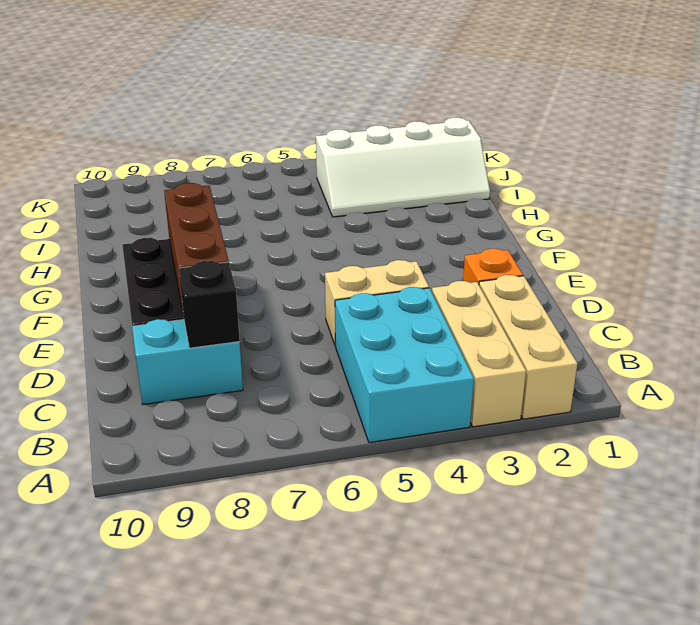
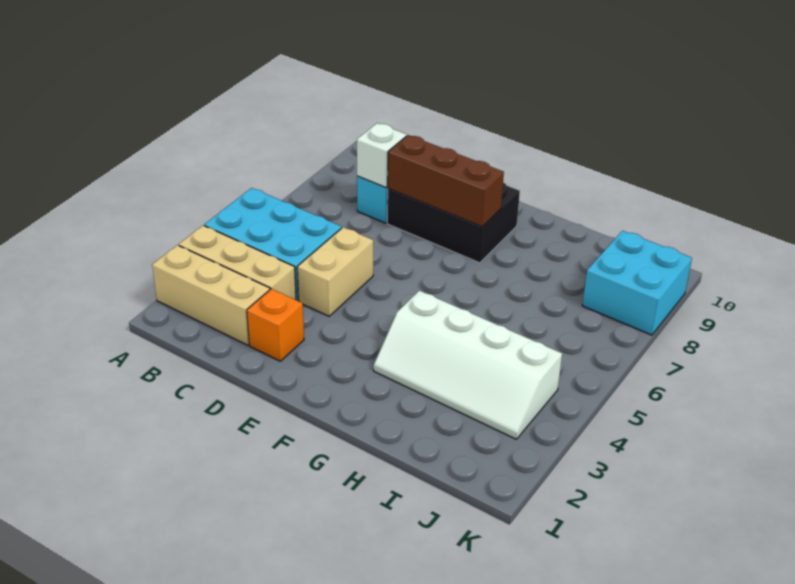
black brick C8 level 2 -> white brick C8 level 2
white slope I1:J4 level 1 top J -> white slope G3:J4 level 1 top 4
none -> cyan brick J8:K9 level 1

